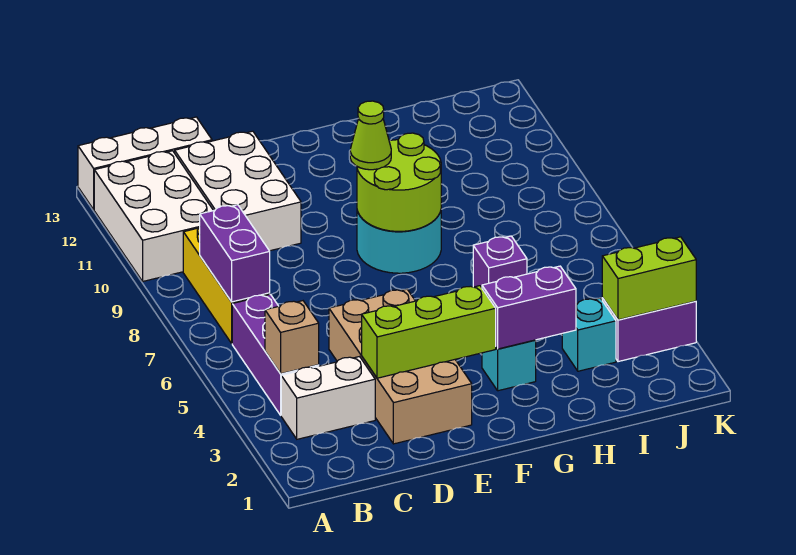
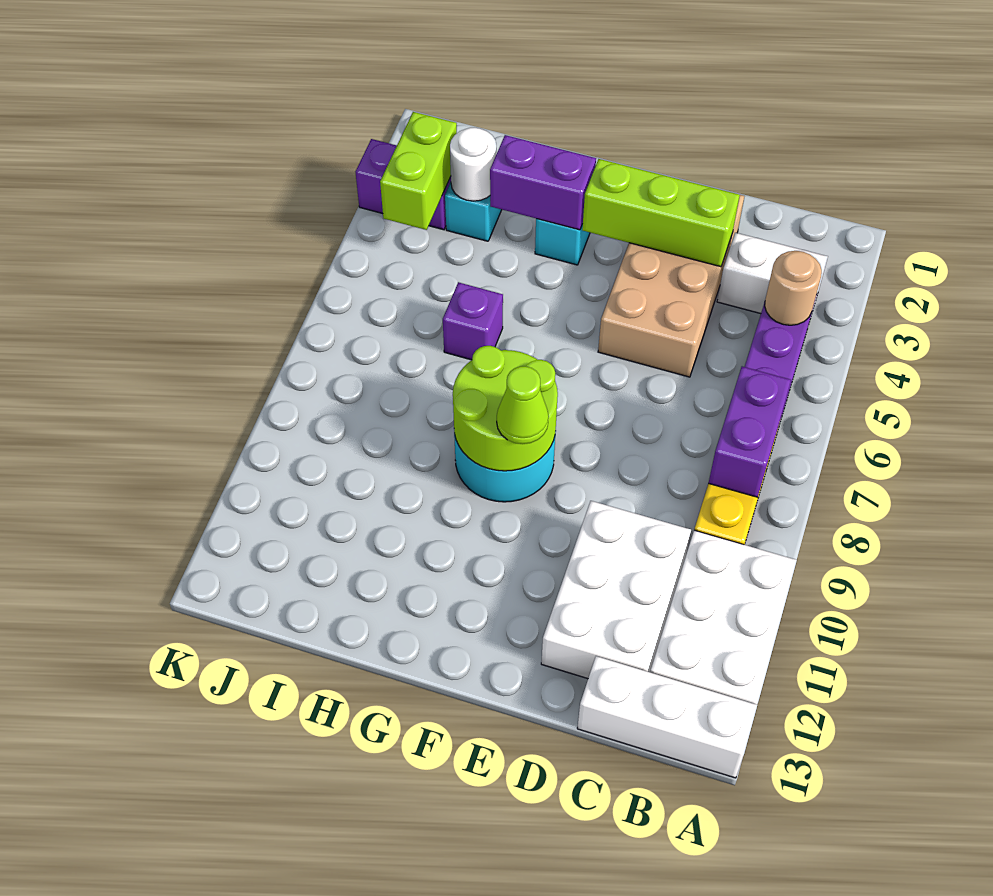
tan brick B4 level 2 -> tan round brick B4 level 2
none -> white round brick I3 level 2
lime brick J3:K3 level 2 -> lime brick J3:J4 level 2

